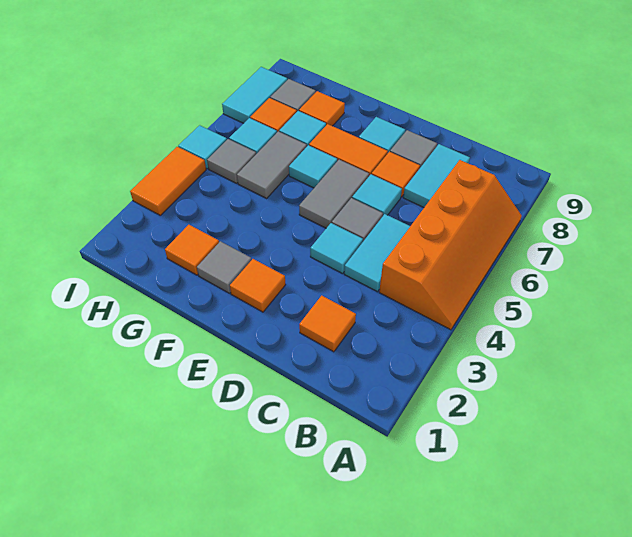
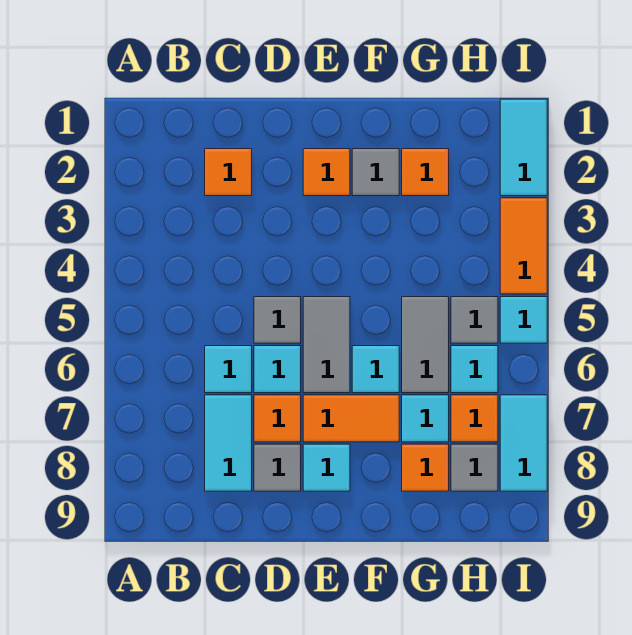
orange slope A4:B7 level 1 top B -> none
cyan tile C4:C5 level 1 -> cyan tile I1:I2 level 1
cyan tile D4 level 1 -> cyan tile C6 level 1

